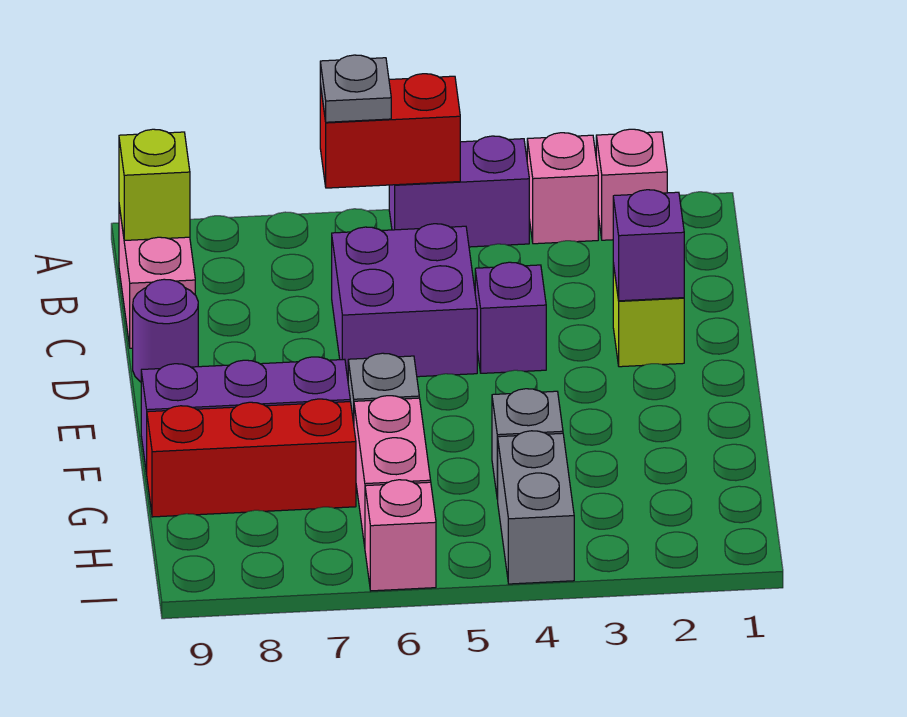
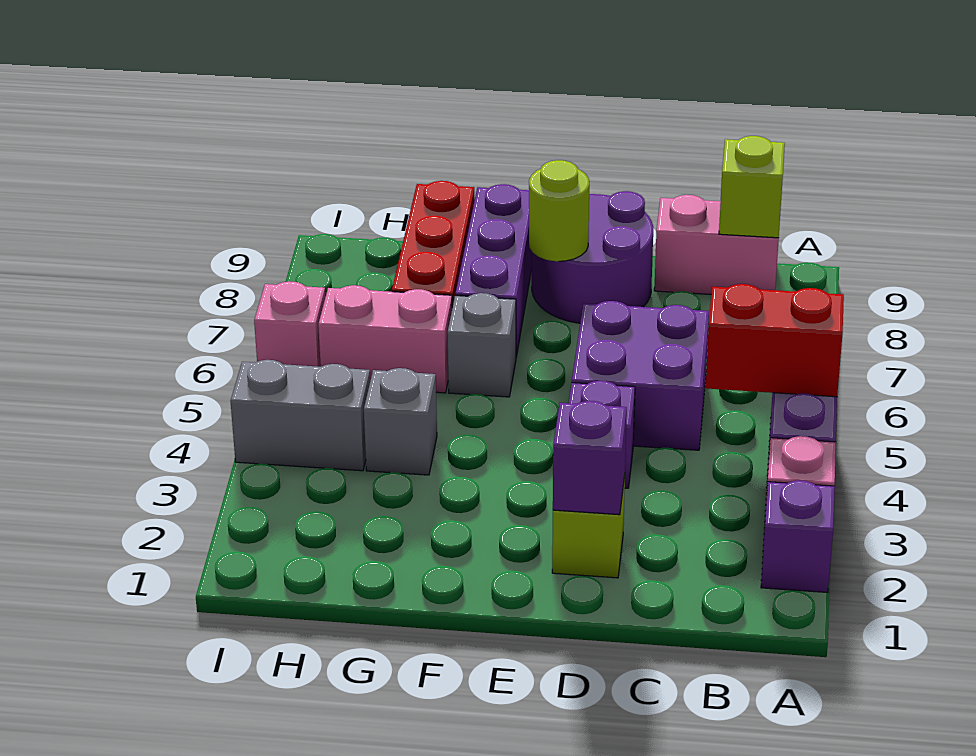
pink brick A2 level 1 -> purple brick A2 level 1
red brick A5:A6 level 2 -> red brick A5:B5 level 2
grey plate A6 level 3 -> none
purple round brick D9 level 1 -> purple round brick D8:E9 level 1
none -> lime round brick E8 level 2

